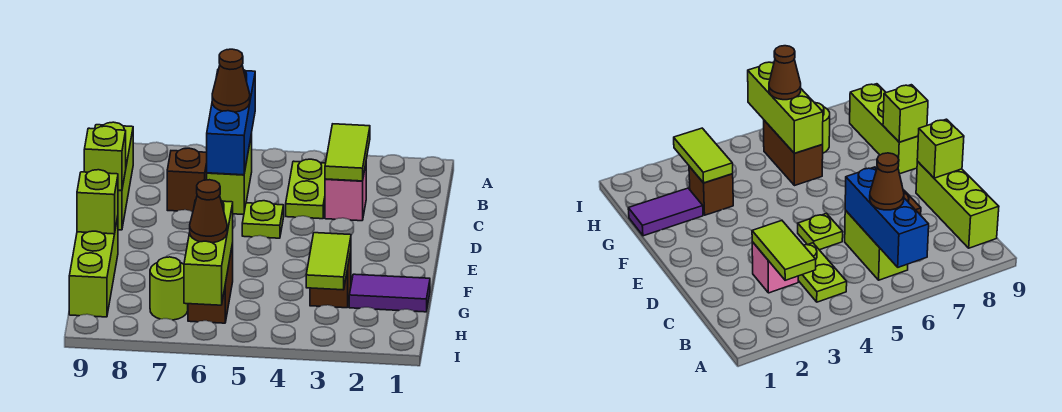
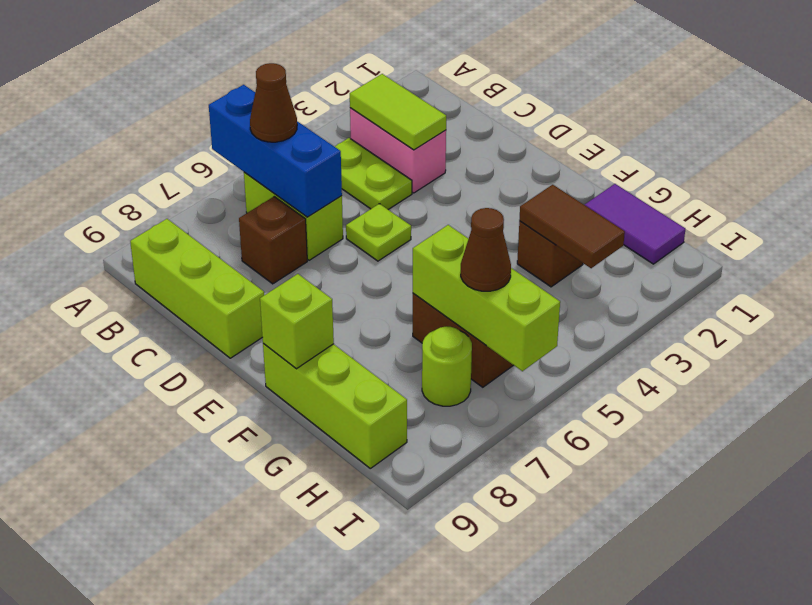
pink brick C3 level 1 -> pink brick B3:C3 level 1
lime brick D9 level 2 -> none
purple tile G1:G2 level 1 -> purple tile G1:H1 level 1
lime tile G3:H3 level 2 -> brown tile G3:H3 level 2

